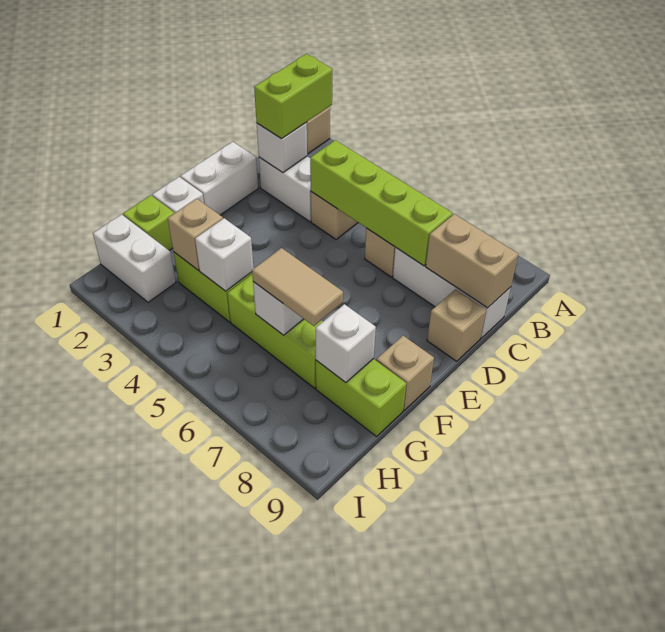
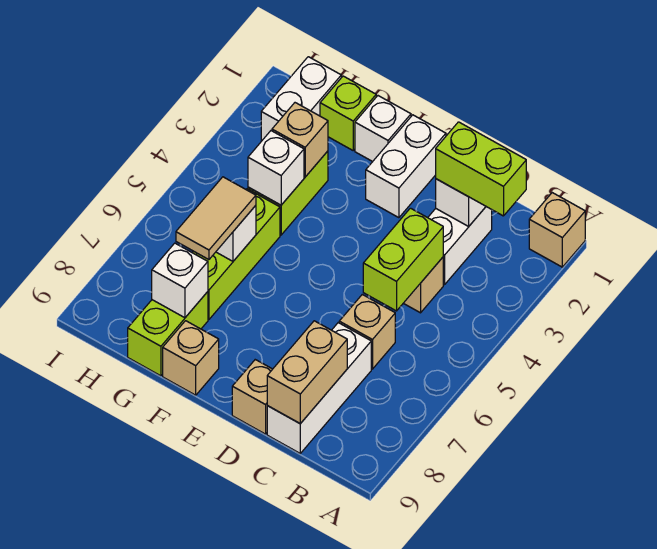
lime brick C4:C7 level 2 -> lime brick C4:C5 level 2
white brick D1:E1 level 1 -> white brick E1:E2 level 1

